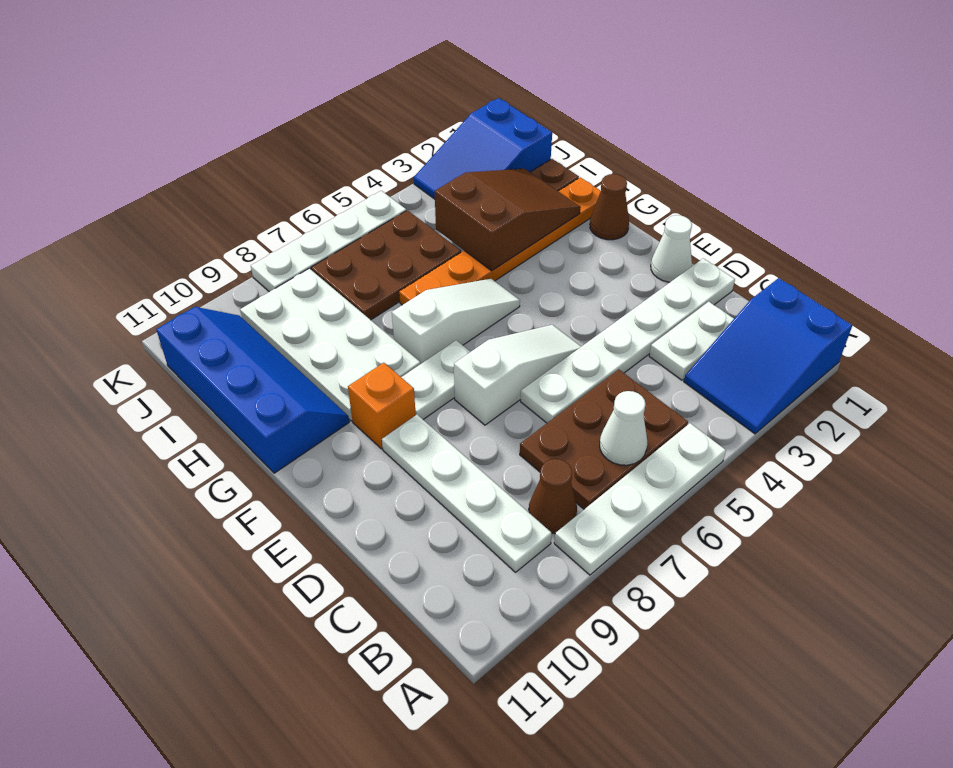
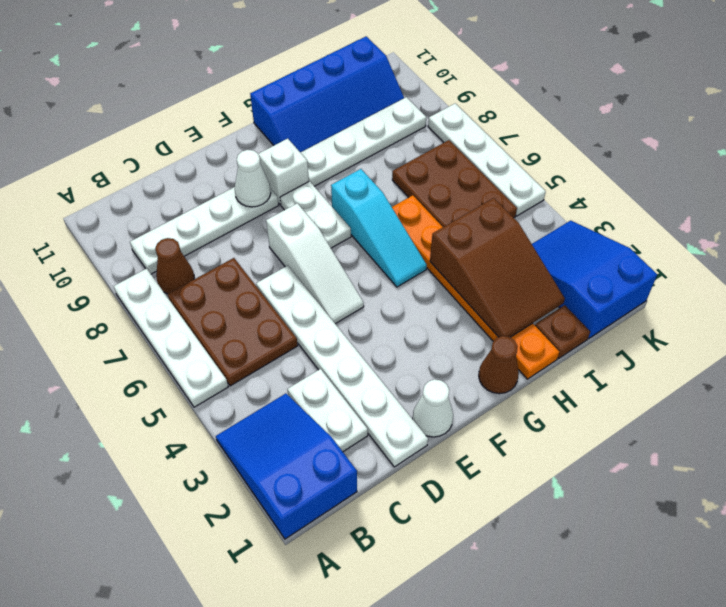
white cone B6 level 2 -> white cone E9 level 2
orange brick F9 level 1 -> white brick F9 level 1
white slope G5:G7 level 1 top 7 -> cyan slope G5:G7 level 1 top 7
white plate G8:J9 level 1 -> white plate G9:J9 level 1

